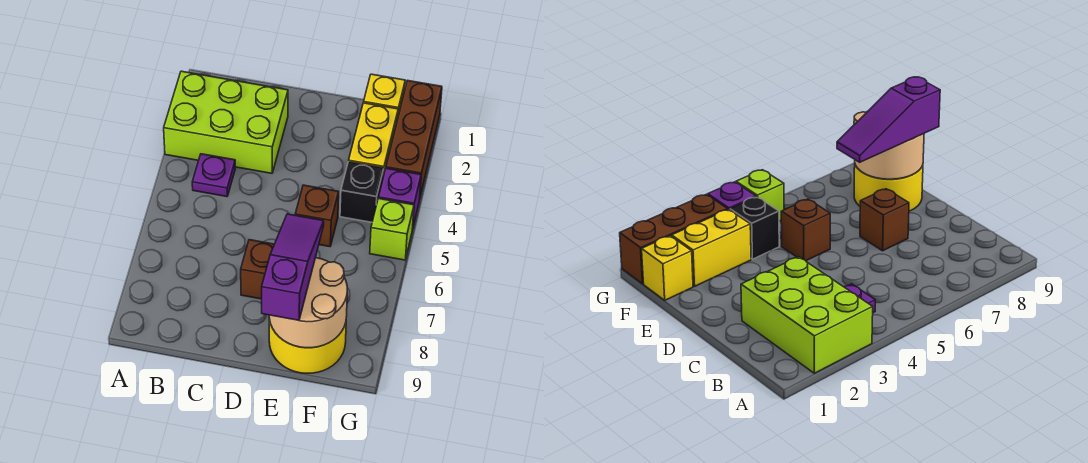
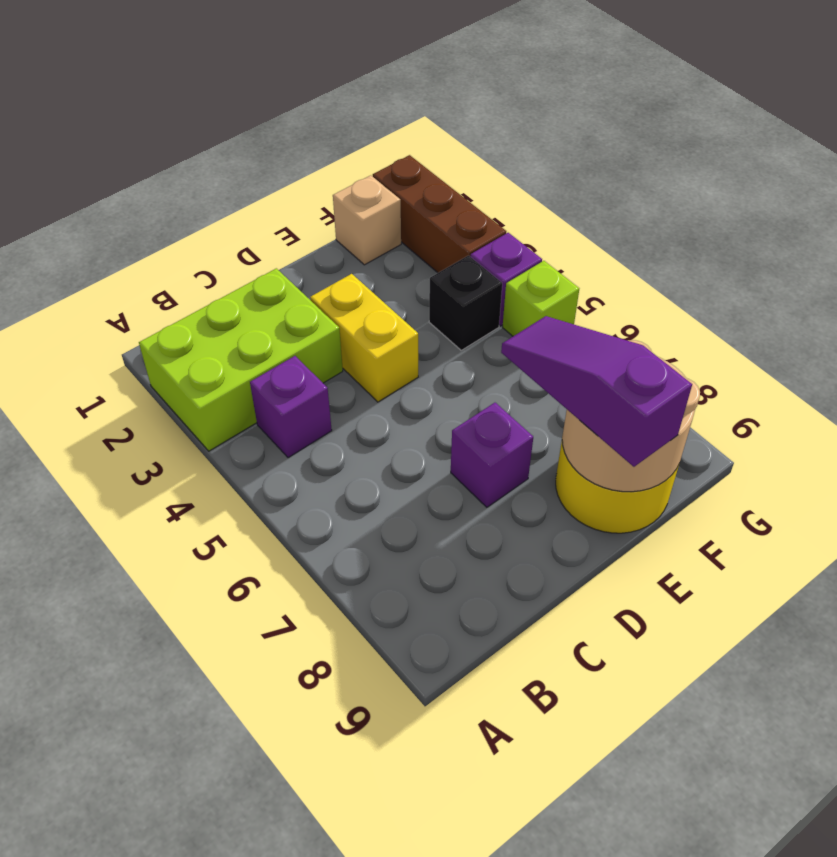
purple plate B4 level 1 -> purple brick B4 level 1
brown brick D7 level 1 -> purple brick D7 level 1
brown brick E5 level 1 -> none
yellow brick F1 level 1 -> tan brick F1 level 1
yellow brick F2:F3 level 1 -> yellow brick D3:D4 level 1

